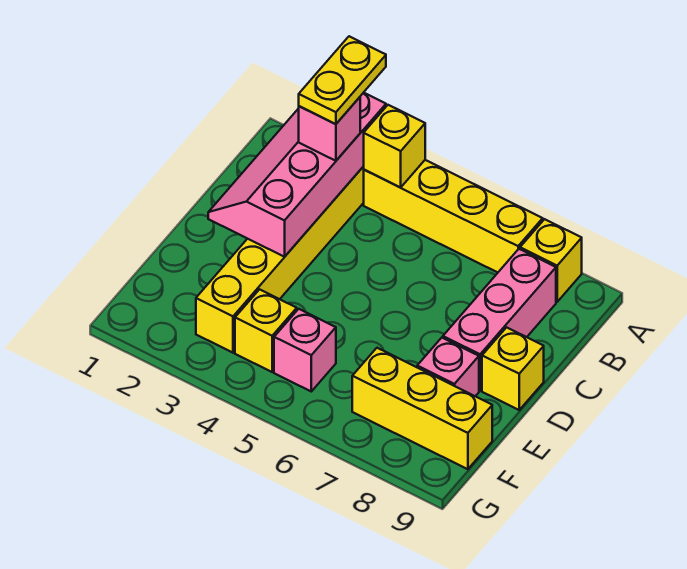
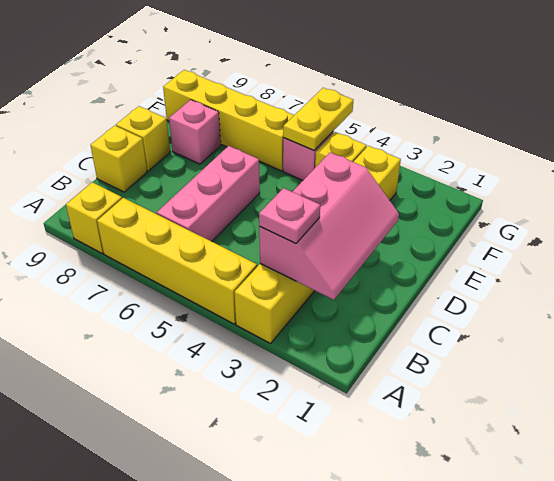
pink slope A2:D3 level 2 top 3 -> pink slope B2:D3 level 2 top 3
yellow plate A3:B3 level 4 -> yellow plate F5:G5 level 2
yellow brick A4 level 2 -> yellow brick C9 level 1
pink brick B3 level 3 -> pink plate B3 level 3
pink brick B8:D8 level 1 -> pink brick B6:D6 level 1
yellow brick F7:F9 level 1 -> yellow brick F6:F9 level 1

